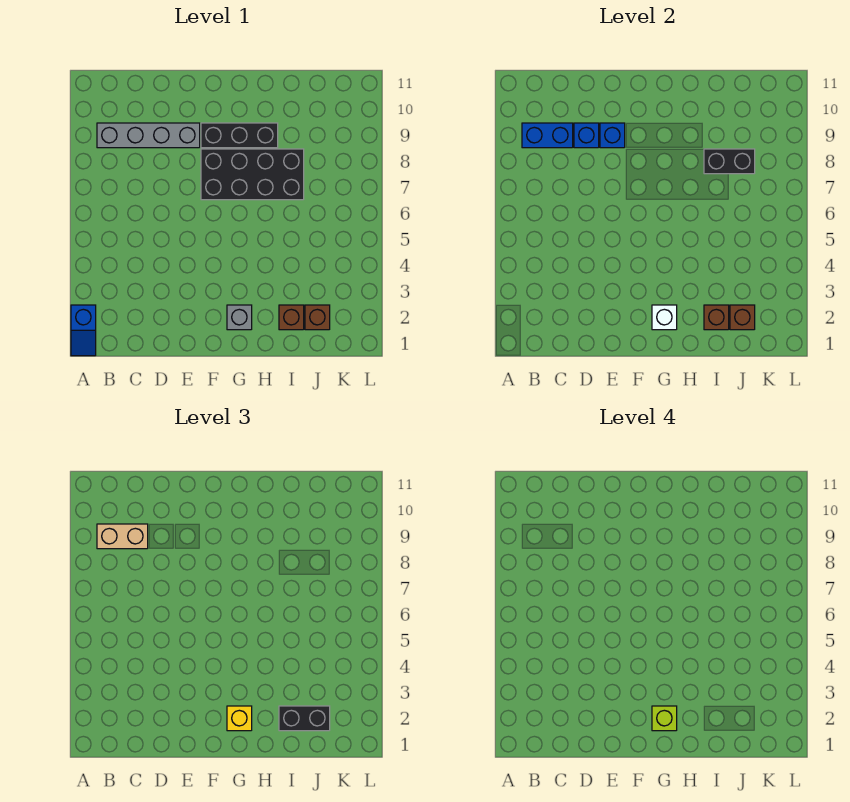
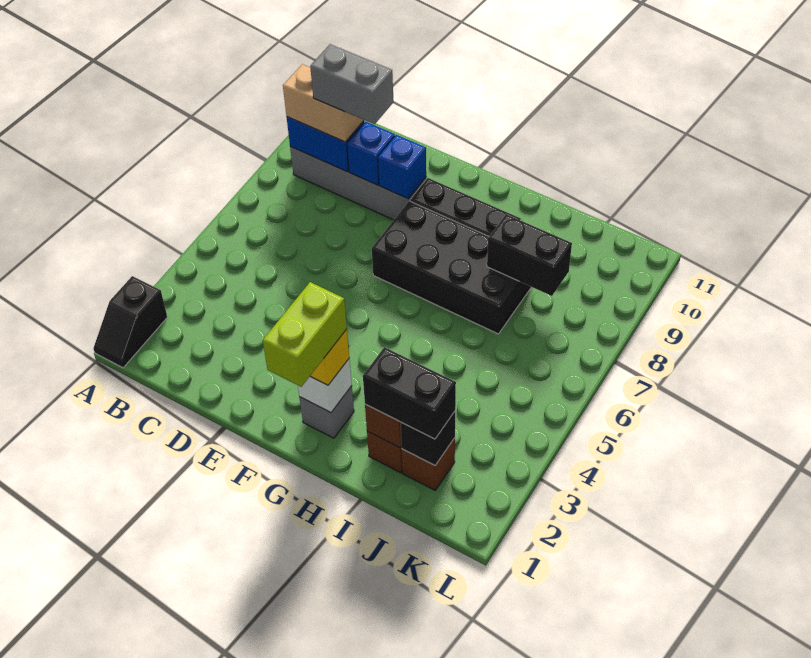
blue slope A1:A2 level 1 top 2 -> black slope A1:A2 level 1 top 2
none -> grey brick C9:D9 level 4
lime brick G2 level 4 -> lime brick G1:G2 level 4
brown brick J2 level 2 -> black brick J2 level 2

